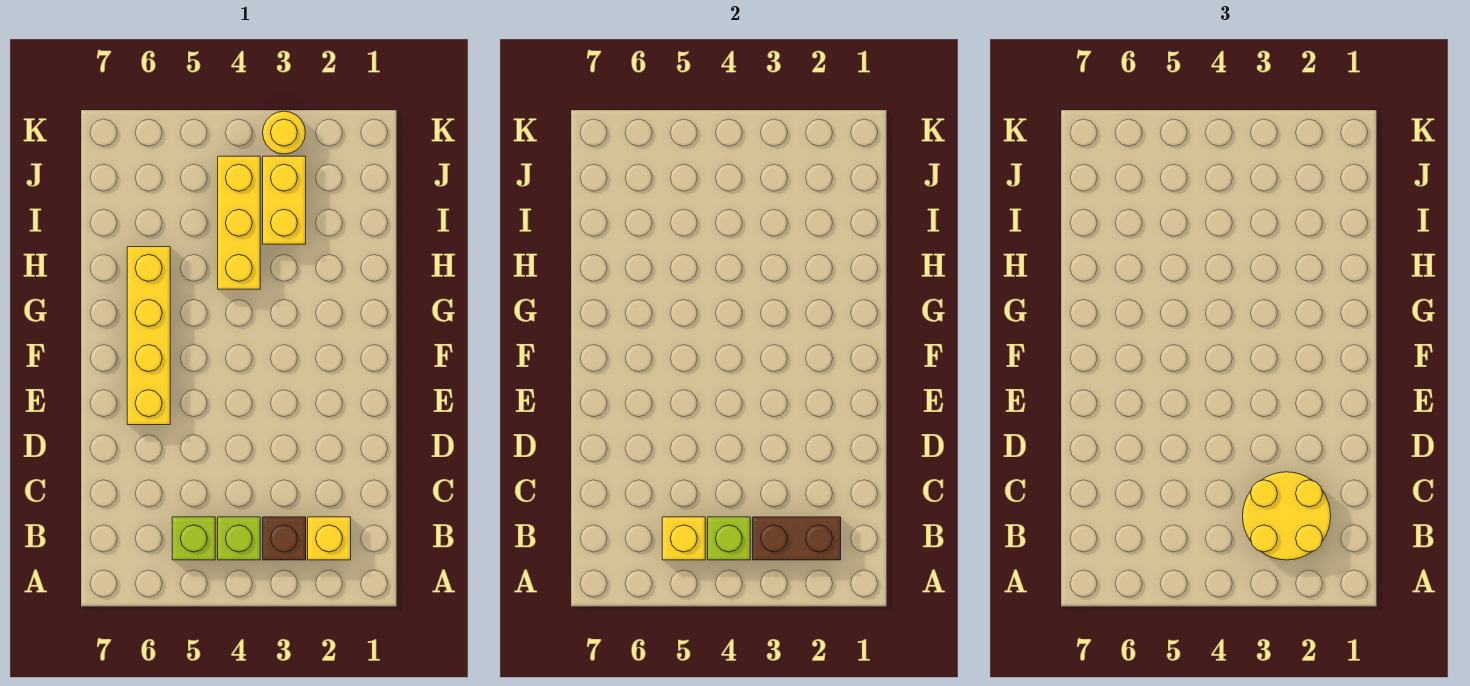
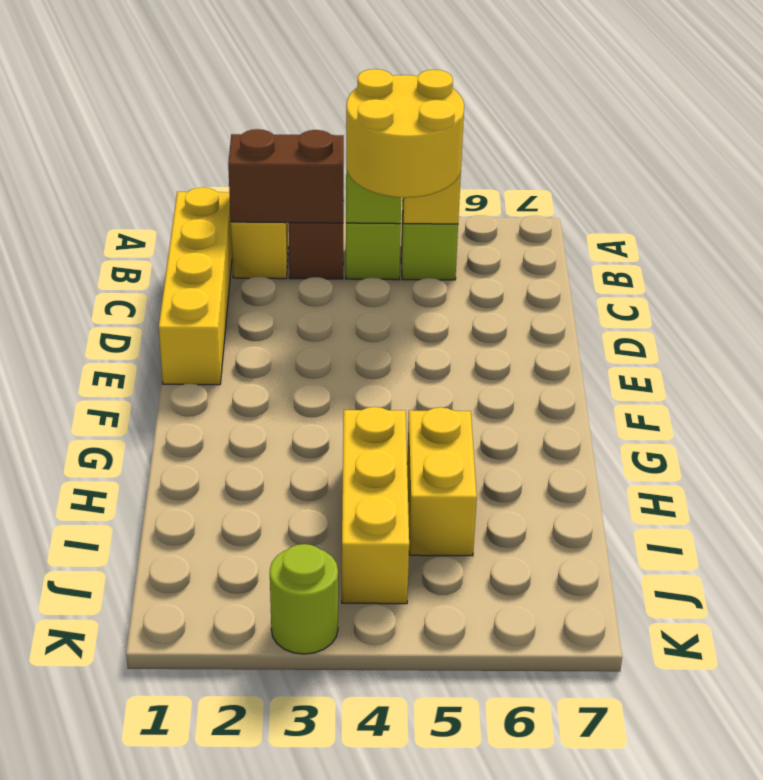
yellow round brick B2:C3 level 3 -> yellow round brick B4:C5 level 3
yellow brick E6:H6 level 1 -> yellow brick B1:E1 level 1
yellow brick I3:J3 level 1 -> yellow brick H5:I5 level 1
yellow round brick K3 level 1 -> lime round brick K3 level 1

